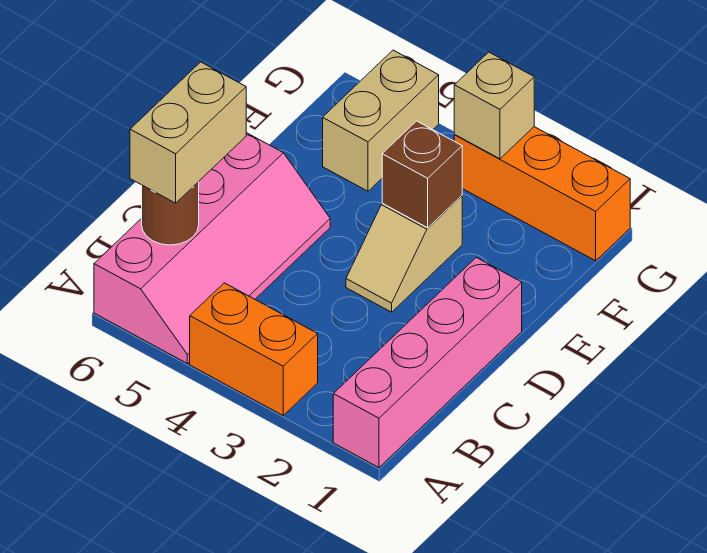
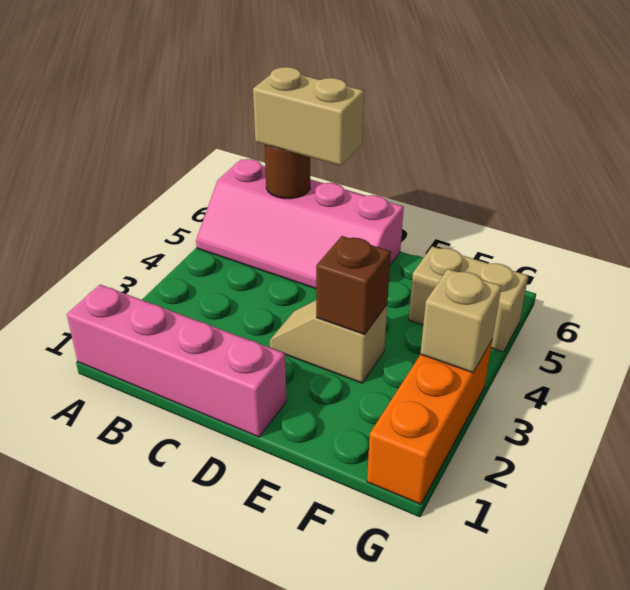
orange brick A3:A4 level 1 -> none

